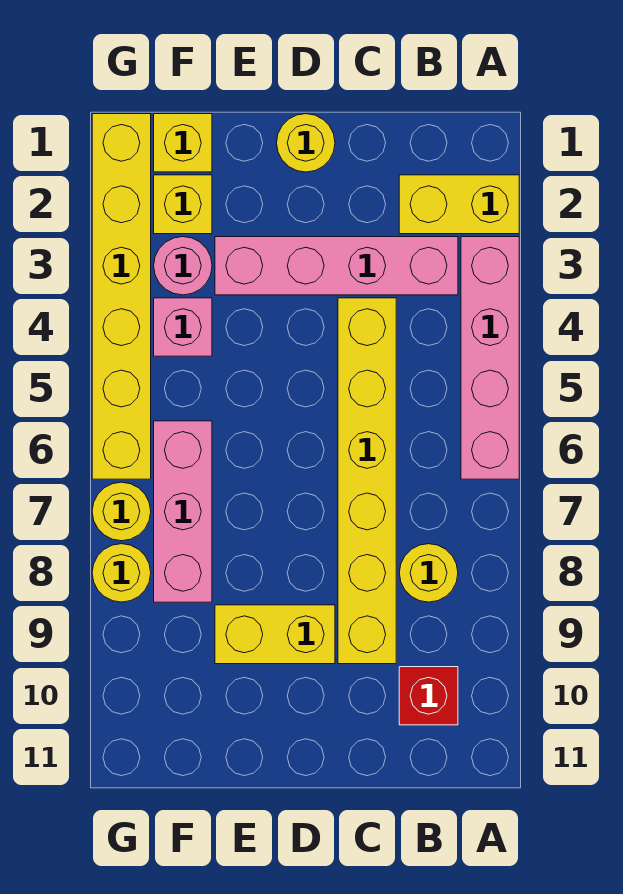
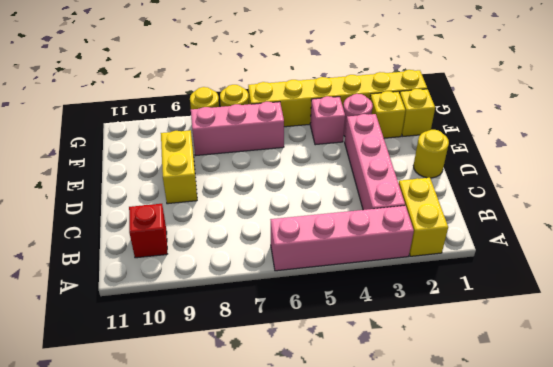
yellow round brick B8 level 1 -> none
yellow brick C4:C9 level 1 -> none

